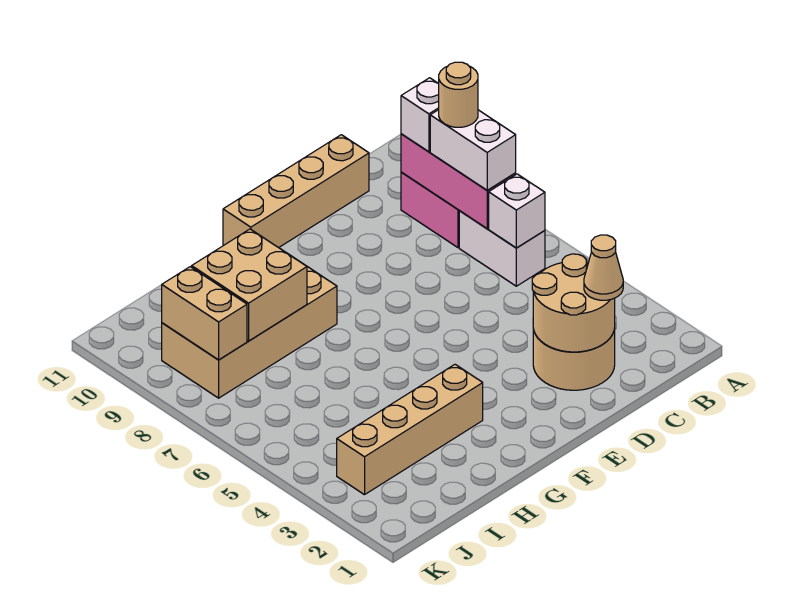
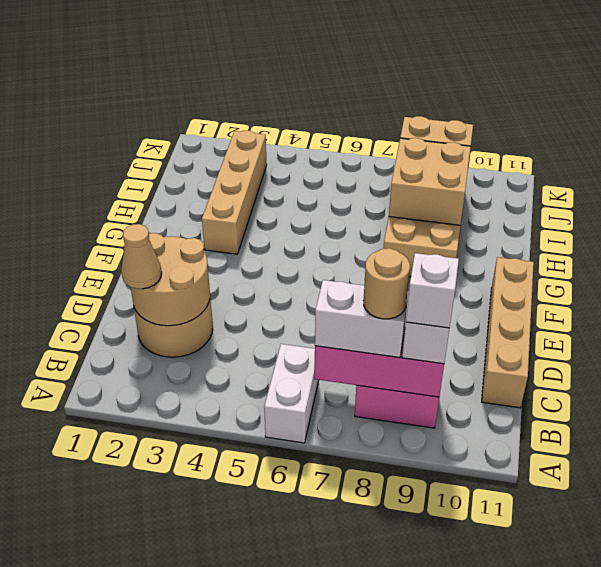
white brick B6:B7 level 1 -> white brick A6:B6 level 1
white brick B6 level 2 -> white brick B9 level 4

